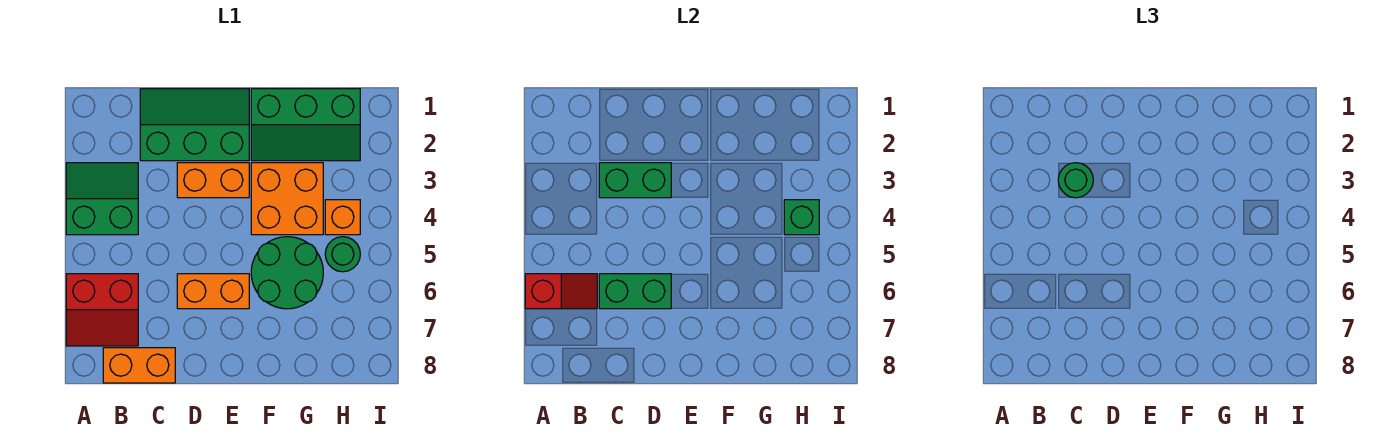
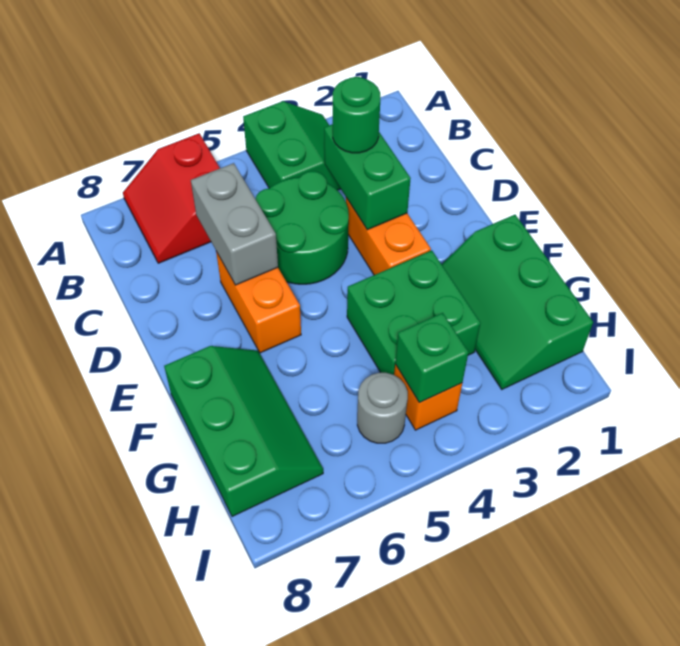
red slope A6:B6 level 2 top A -> none
orange brick B8:C8 level 1 -> none
green slope C1:E2 level 1 top 2 -> green slope F7:H8 level 1 top 8
green brick C6:D6 level 2 -> grey brick C6:D6 level 2
orange brick F3:G4 level 1 -> green brick F3:G4 level 1
green round brick F5:G6 level 1 -> green round brick C4:D5 level 1
green round brick H5 level 1 -> grey round brick H5 level 1

